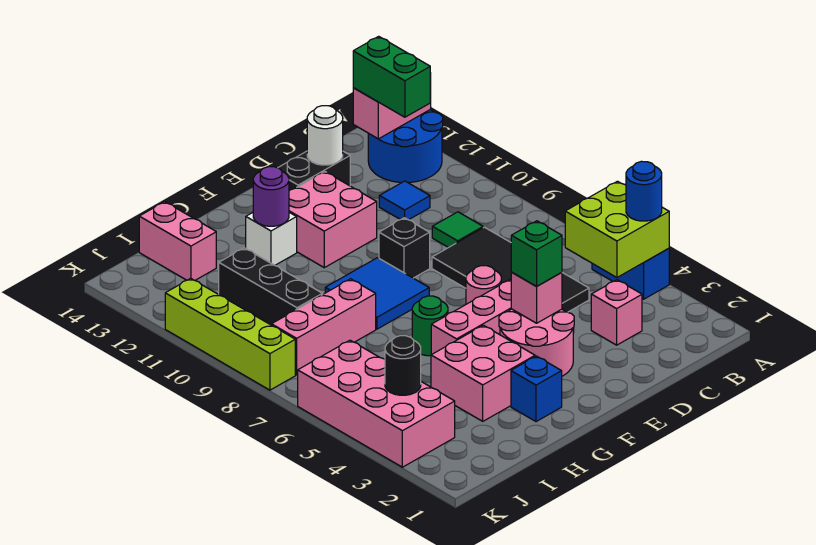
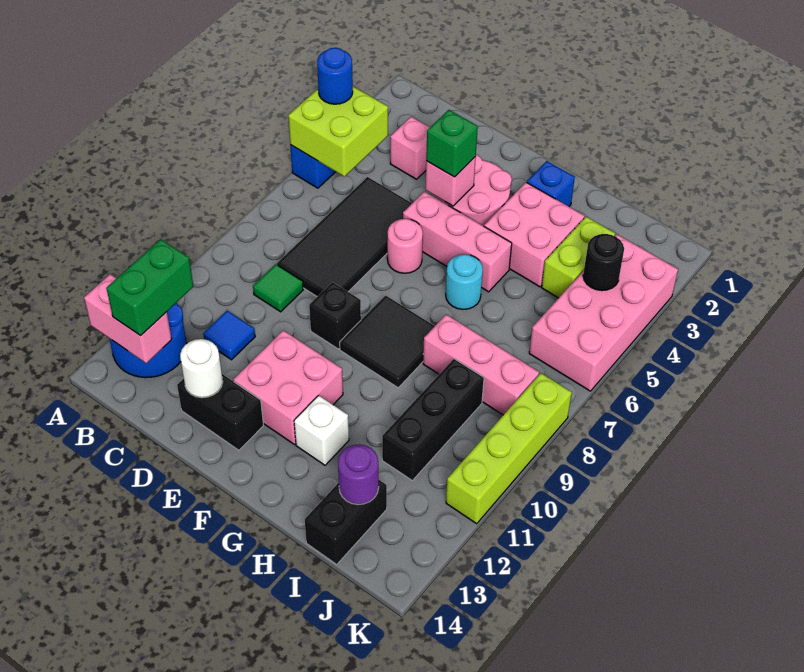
blue tile F8:G9 level 1 -> black tile F8:G9 level 1
green round brick G6 level 1 -> cyan round brick G6 level 1
purple round brick G12 level 2 -> purple round brick I13 level 2
none -> lime brick I3:I4 level 1
pink brick I13:I14 level 1 -> black brick I13:I14 level 1

